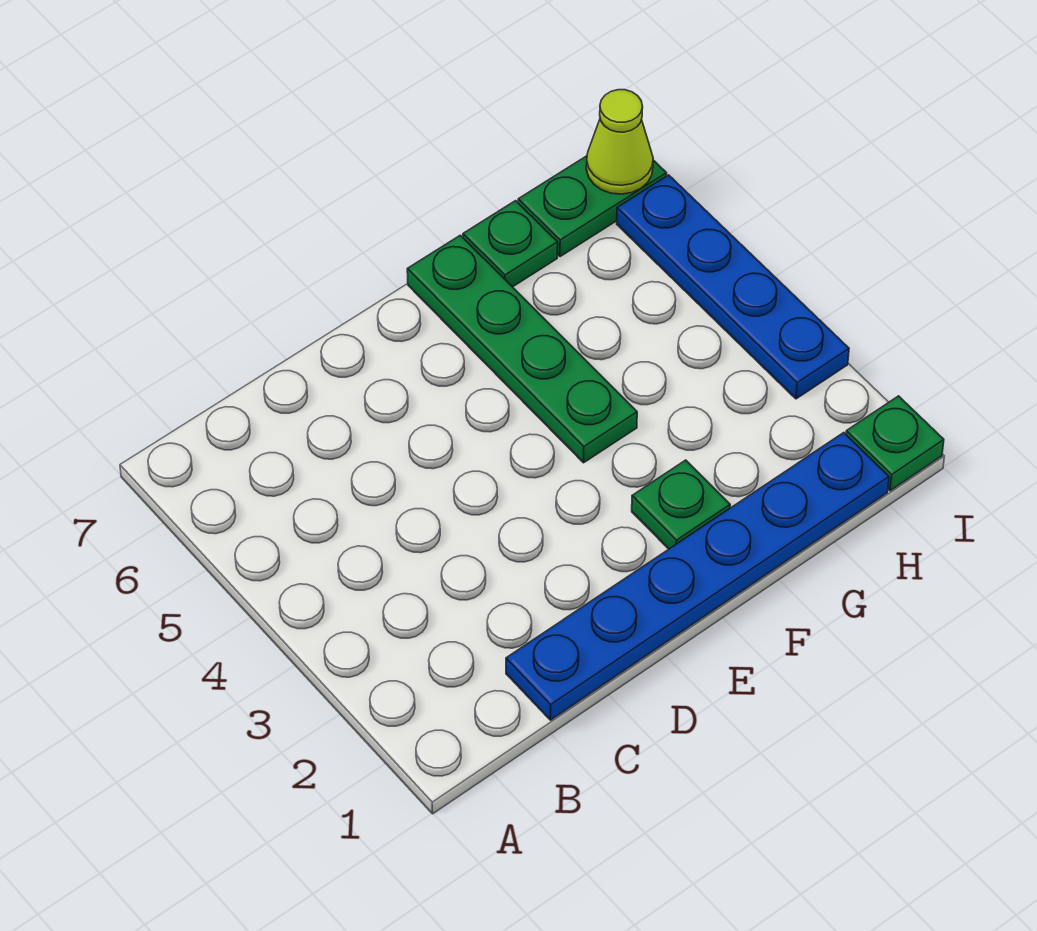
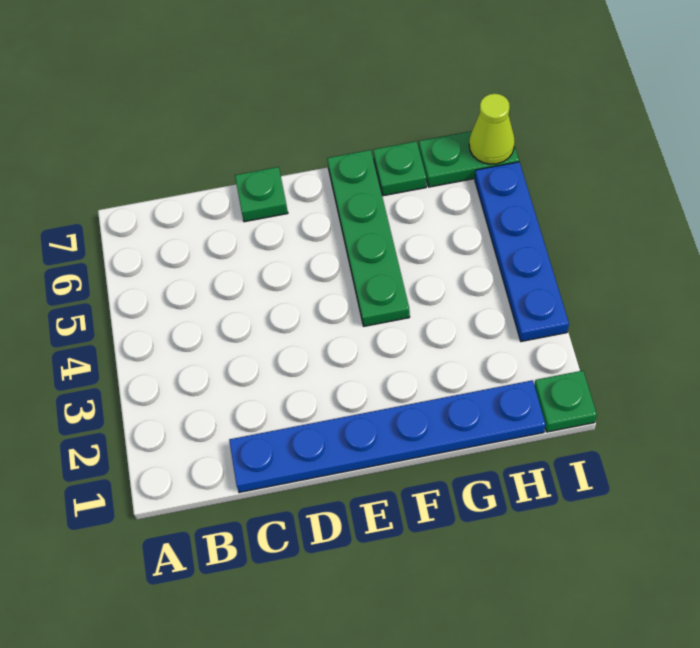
green plate F2 level 1 -> green plate D7 level 1

